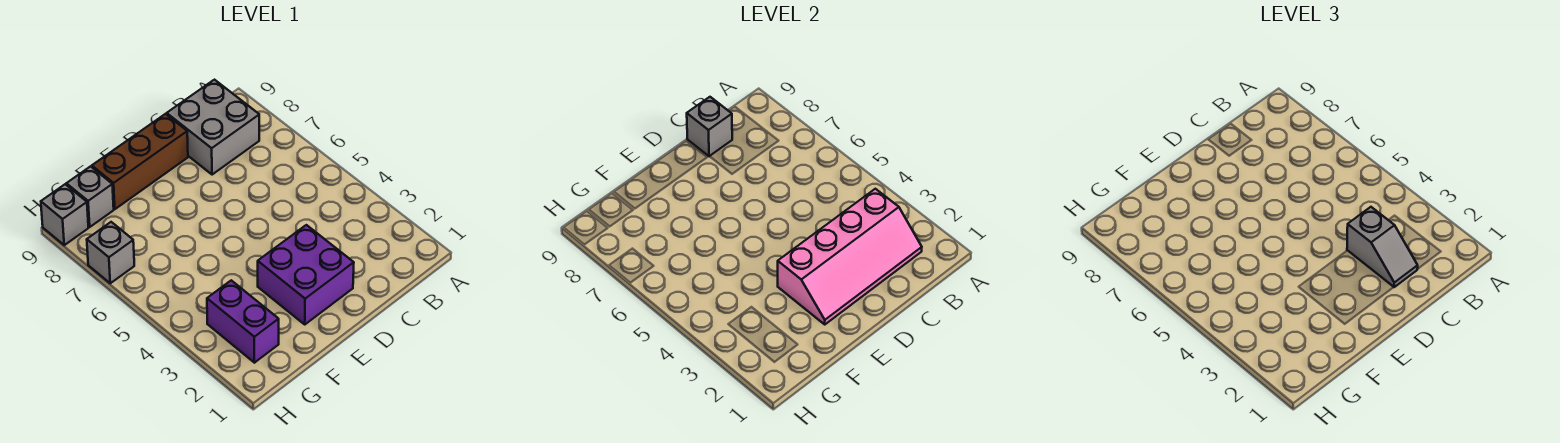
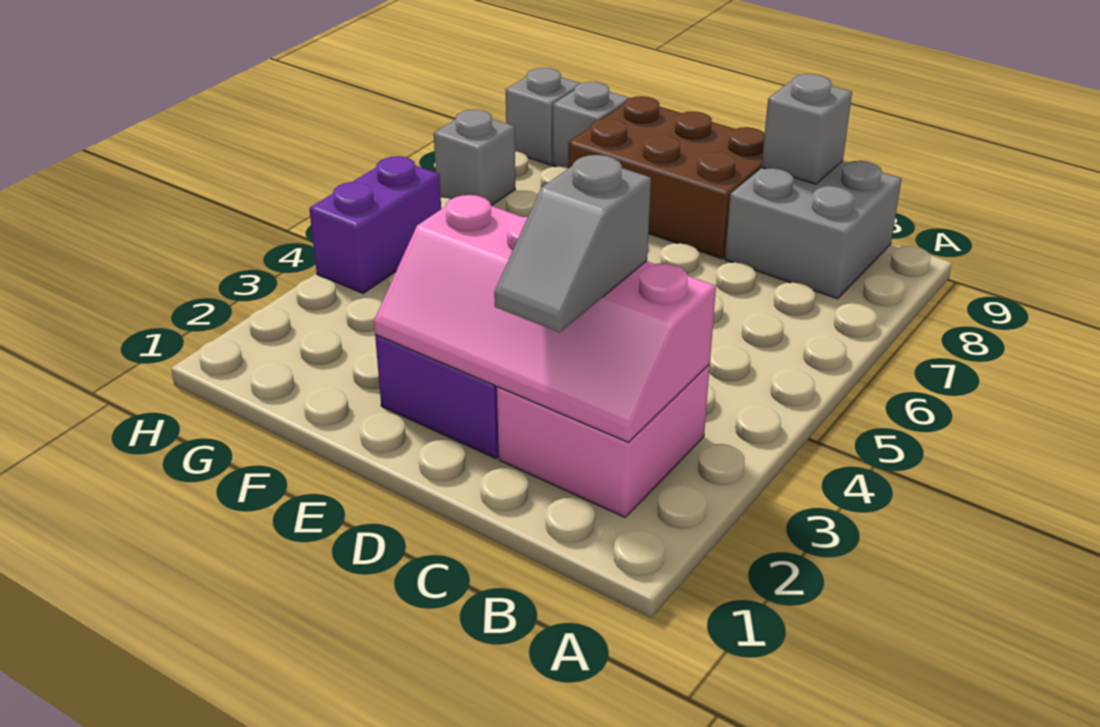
none -> pink brick B2:C3 level 1
brown brick D9:F9 level 1 -> brown brick D8:F9 level 1
purple brick G2:G3 level 1 -> purple brick H4:H5 level 1

